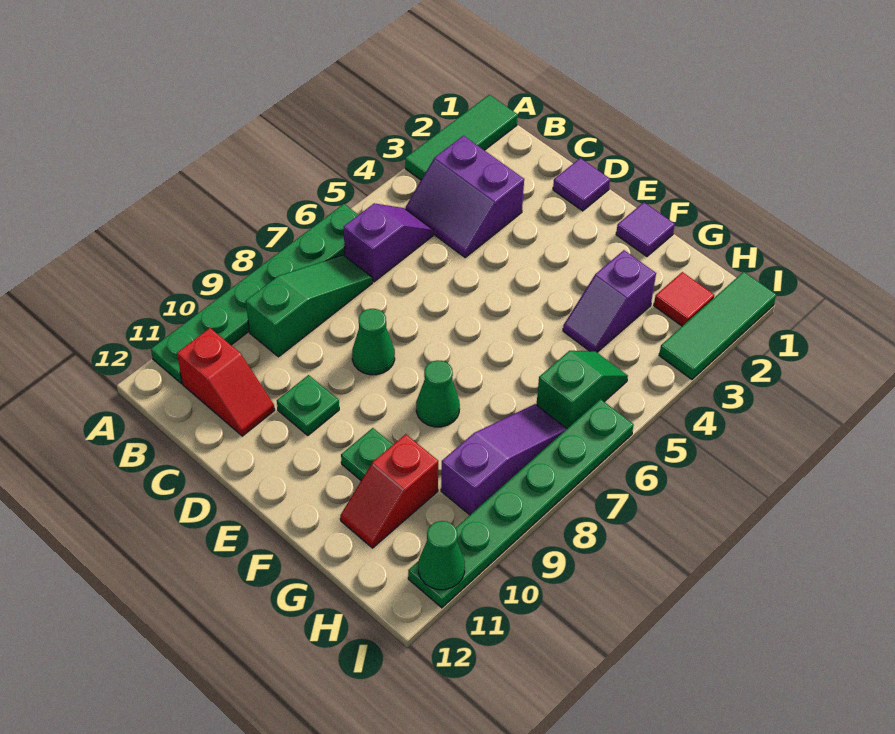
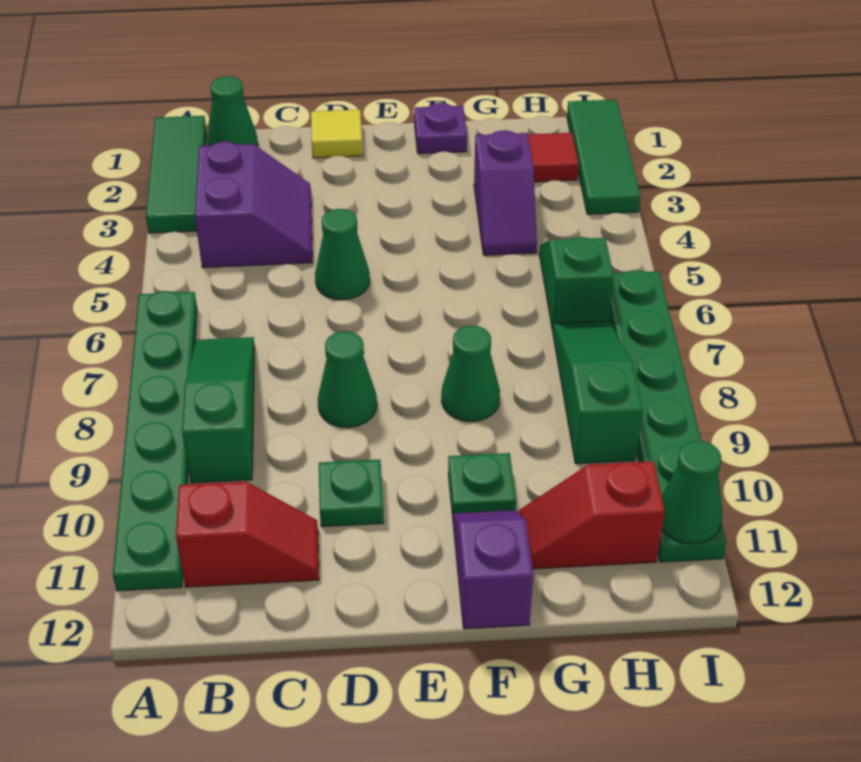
none -> green cone B1 level 1
purple slope B3:C4 level 1 top 3 -> purple slope B3:C4 level 1 top B
purple slope B5:B6 level 1 top 6 -> purple slope F11:F12 level 1 top 12
purple tile D1 level 1 -> yellow tile D1 level 1
none -> green cone D5 level 1
purple tile F1 level 1 -> purple plate F1 level 1
red slope G10:G11 level 1 top 10 -> red slope G11:H11 level 1 top H
purple slope H7:H9 level 1 top 9 -> green slope H7:H9 level 1 top 9

